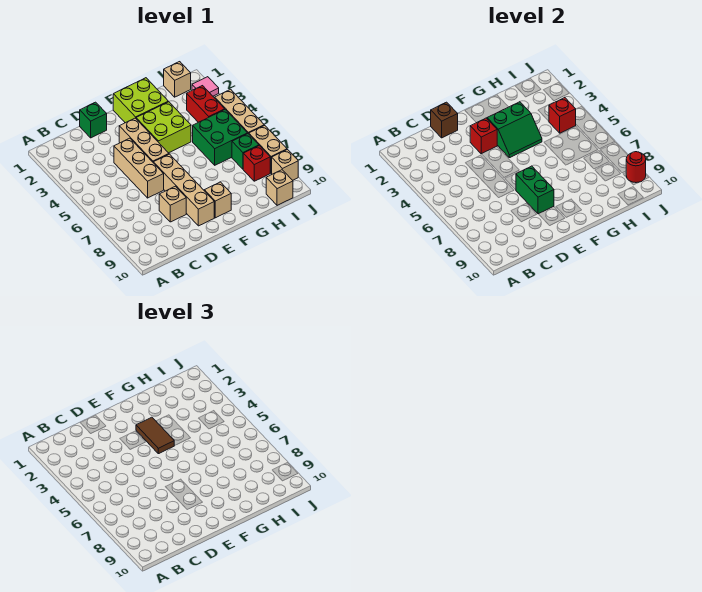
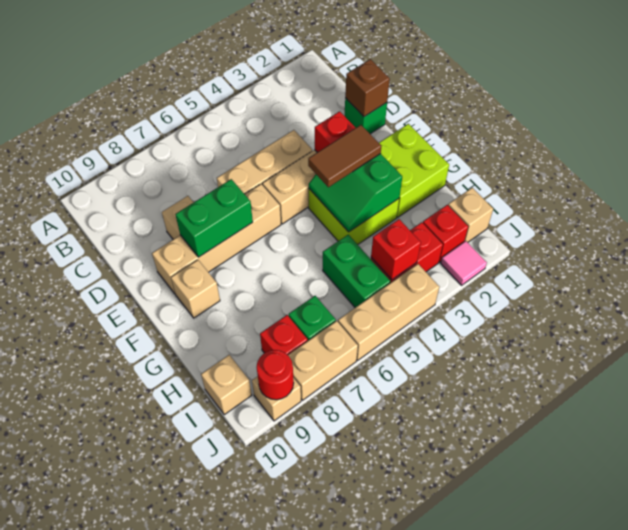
green brick H5:I6 level 1 -> green brick H5:I5 level 1
none -> red brick I2 level 1

